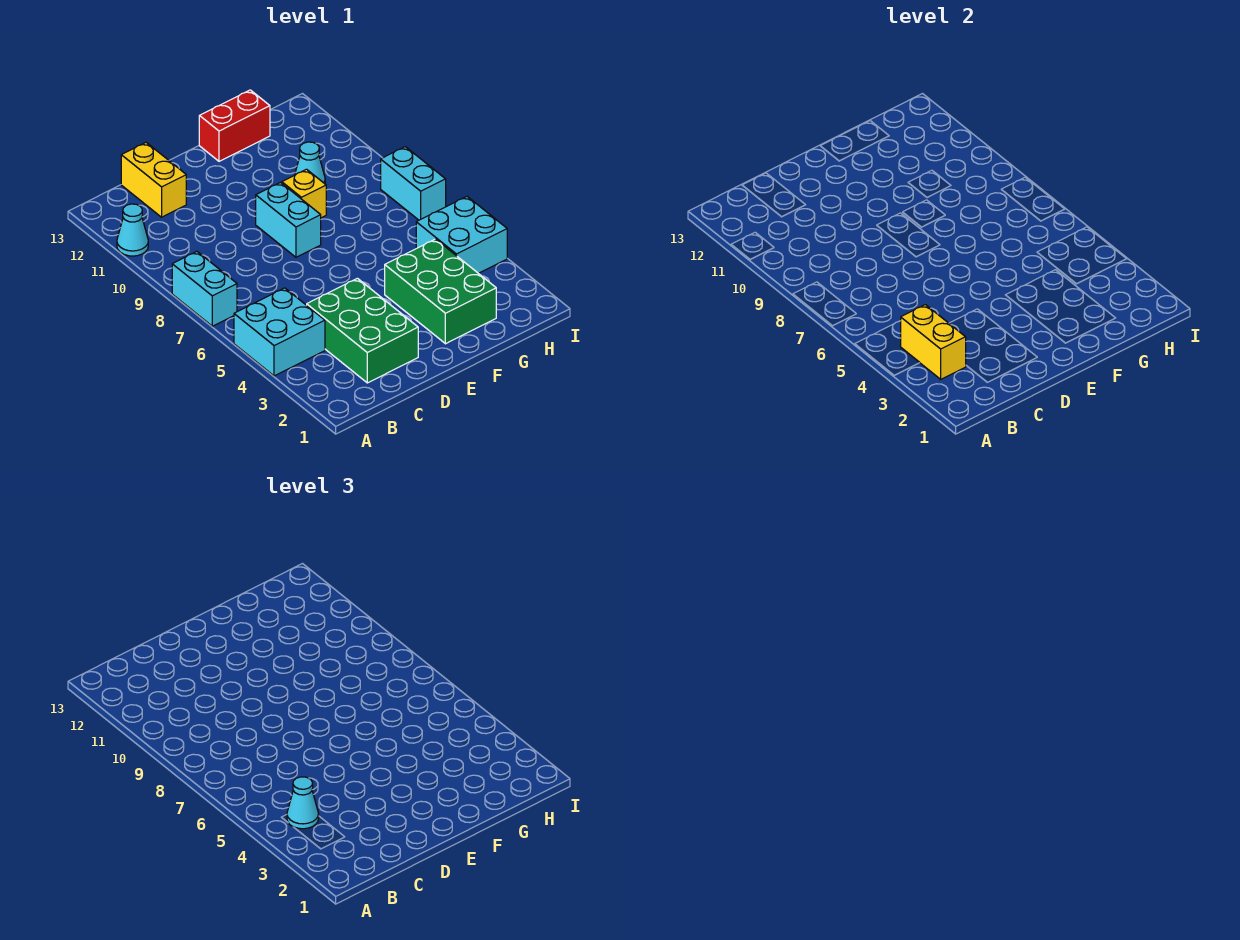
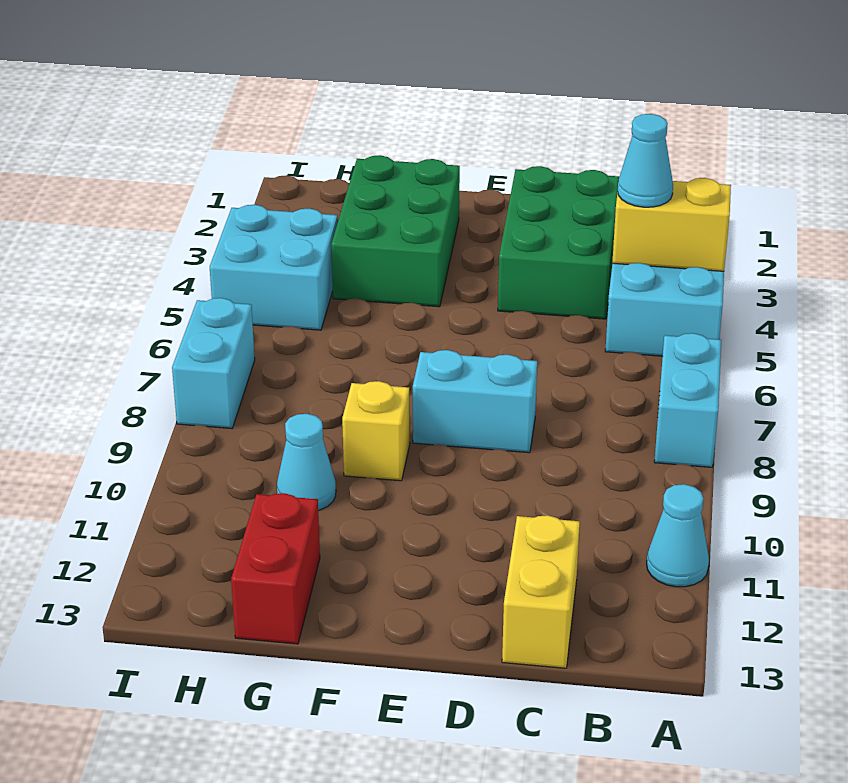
yellow brick B3:B4 level 2 -> yellow brick A4:B4 level 2
cyan brick E8:E9 level 1 -> cyan brick D8:E8 level 1
red brick F13:G13 level 1 -> red brick G12:G13 level 1

